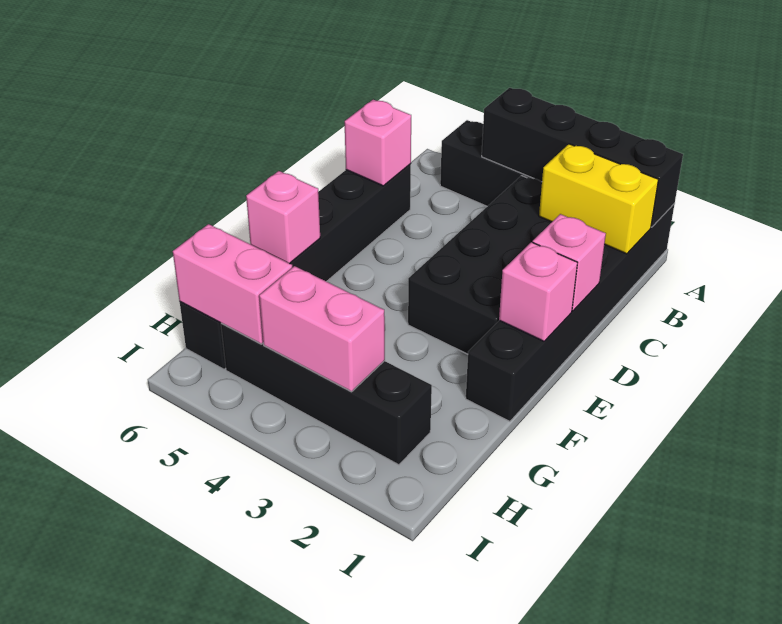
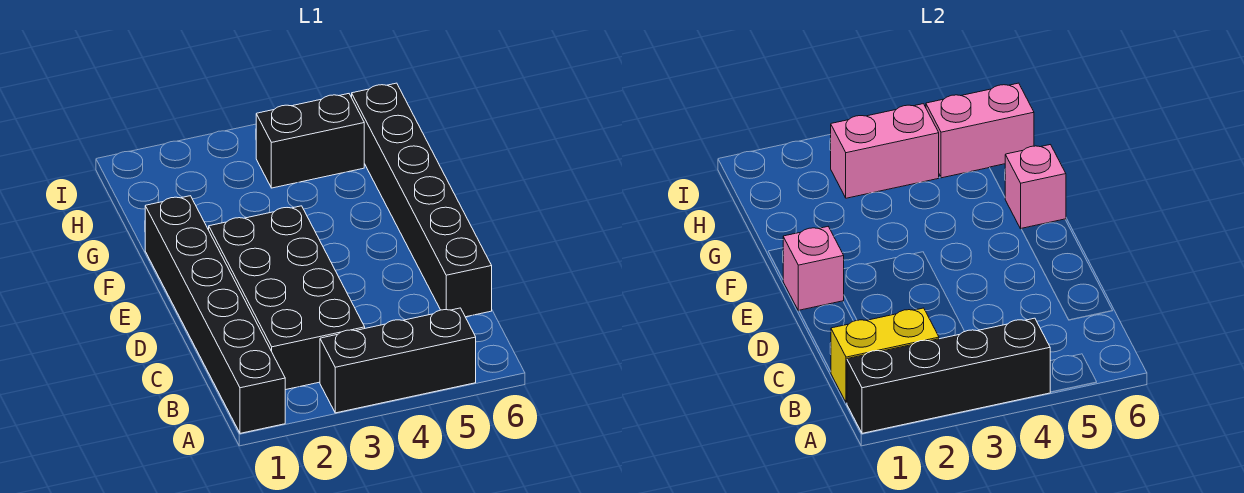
pink brick C6 level 2 -> none
pink brick D1 level 2 -> none
black brick H2:H5 level 1 -> black brick H4:H5 level 1

